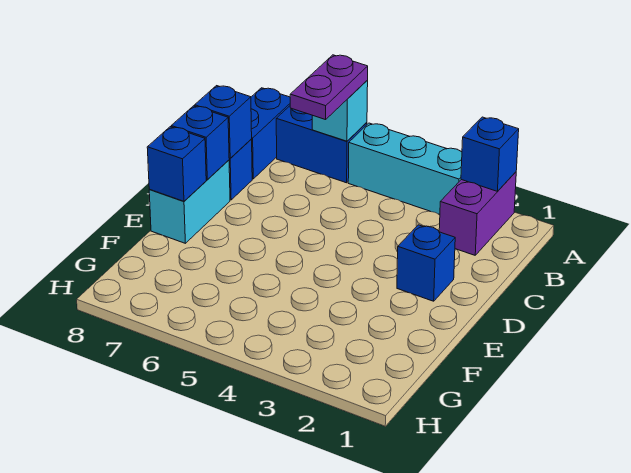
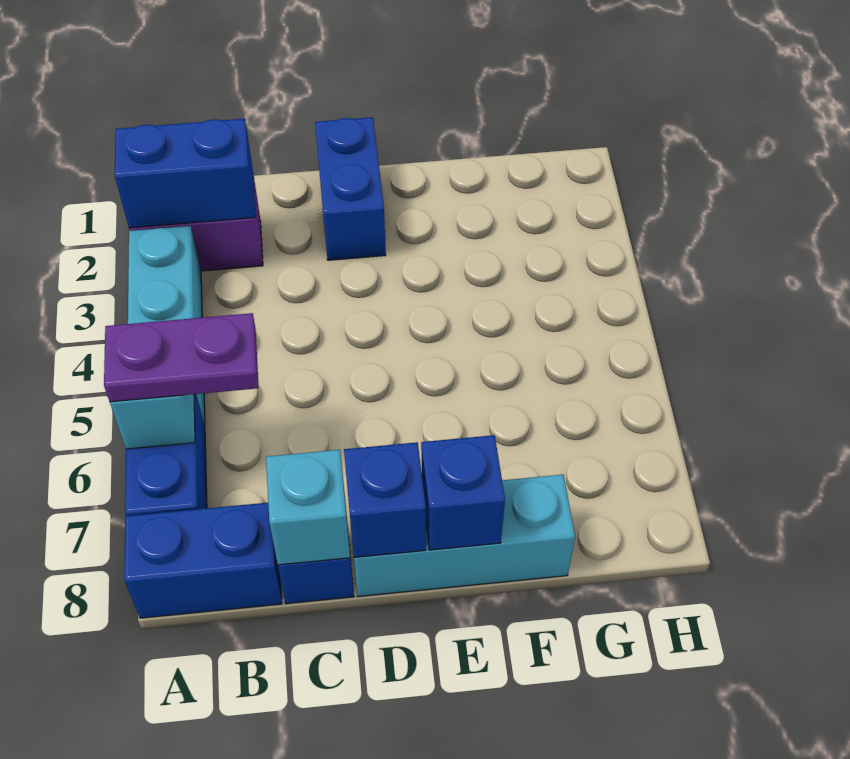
blue brick A2 level 2 -> blue brick A2:B2 level 2
blue brick C8 level 2 -> cyan brick C8 level 2
blue brick D2 level 1 -> blue brick D1:D2 level 1
cyan brick D8:E8 level 1 -> cyan brick D8:F8 level 1

